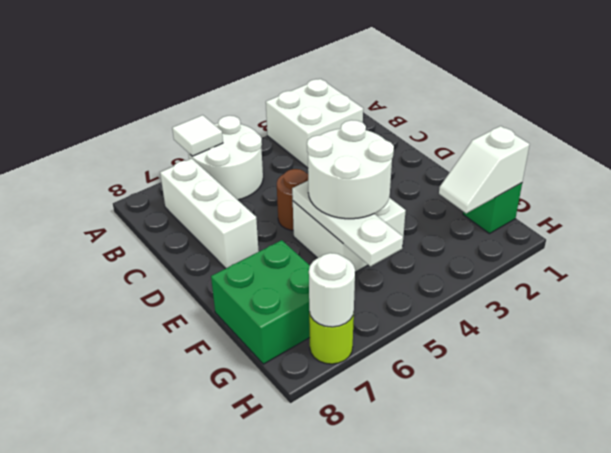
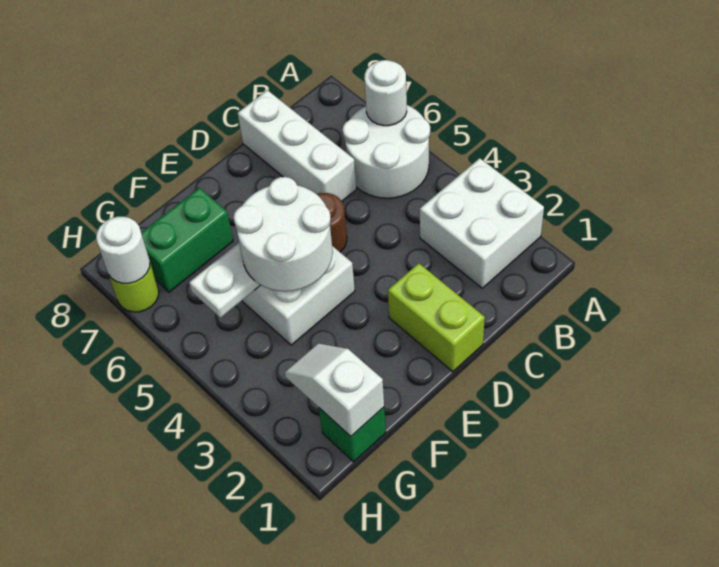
white tile A6 level 2 -> white round brick A6 level 2
white brick B7:D7 level 1 -> white brick C6:C8 level 1
none -> lime brick D1:D2 level 1
green brick F7:G8 level 1 -> green brick F7:G7 level 1

